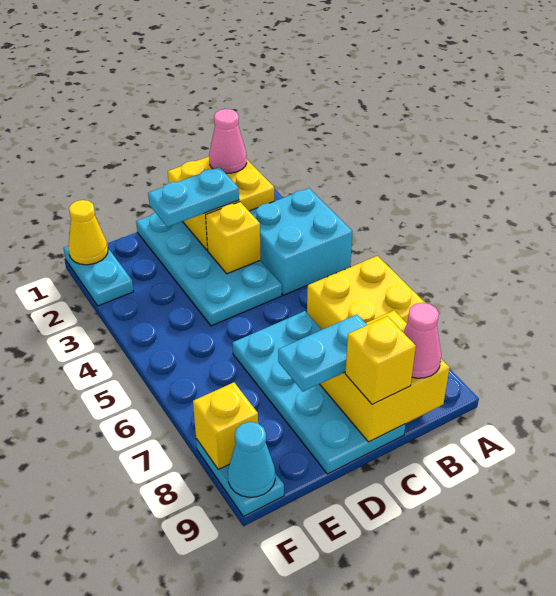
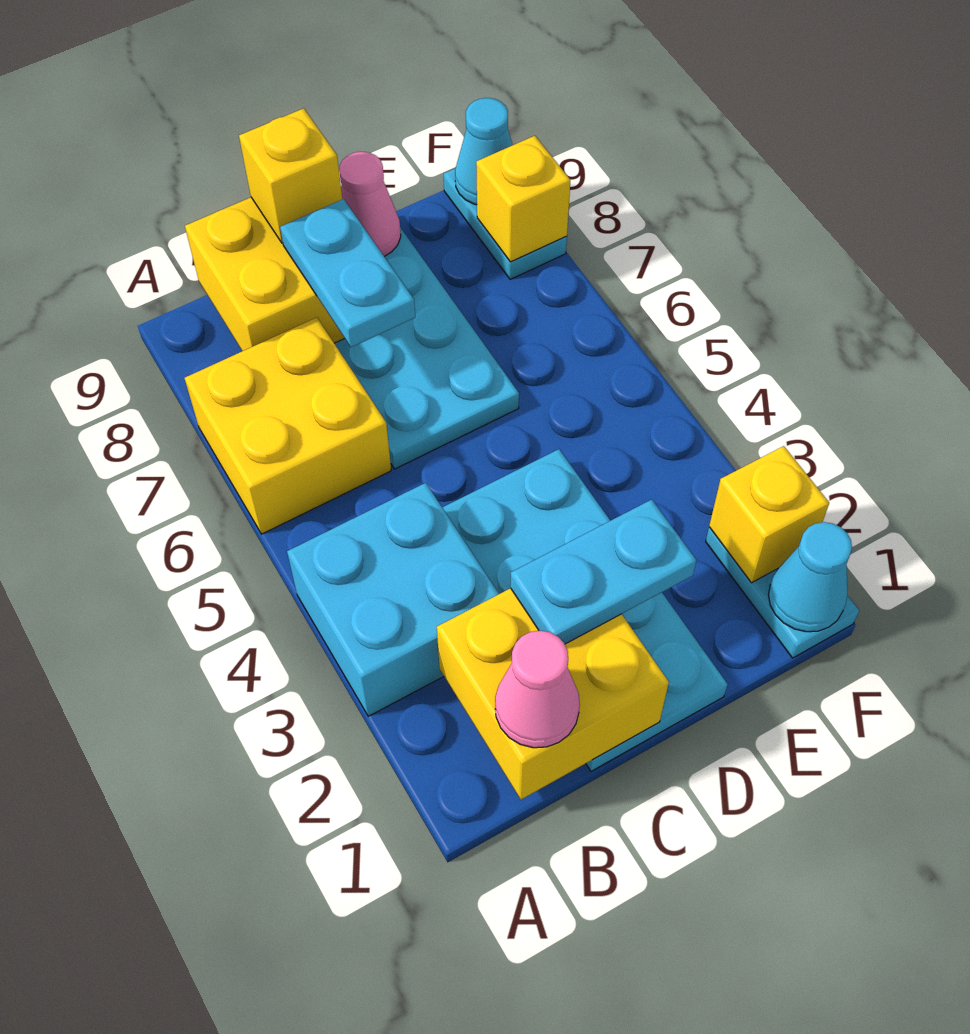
pink cone B9 level 3 -> pink cone D9 level 2
yellow brick C3 level 2 -> yellow brick F2 level 2
cyan plate C8:D8 level 3 -> cyan plate C7:C8 level 3
yellow cone F1 level 2 -> cyan cone F1 level 2

